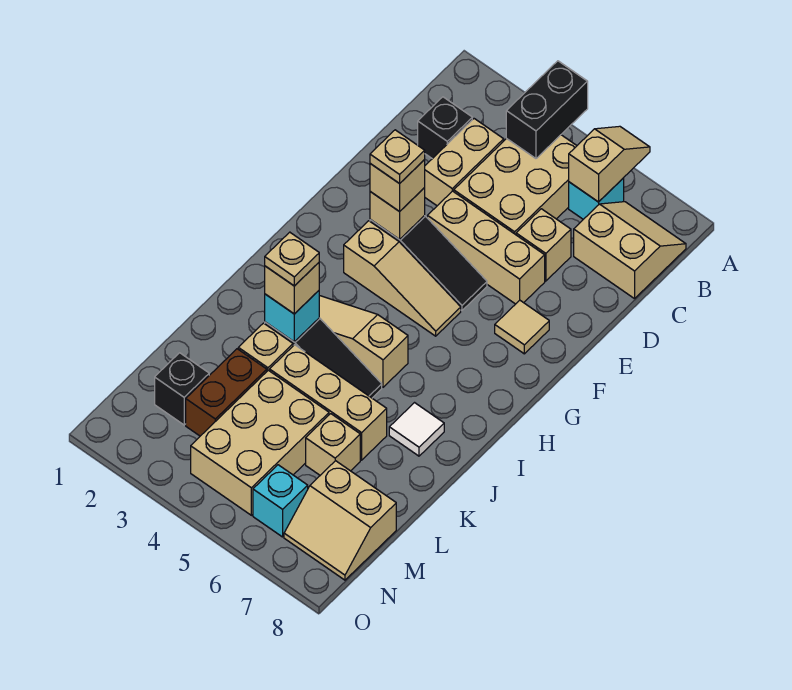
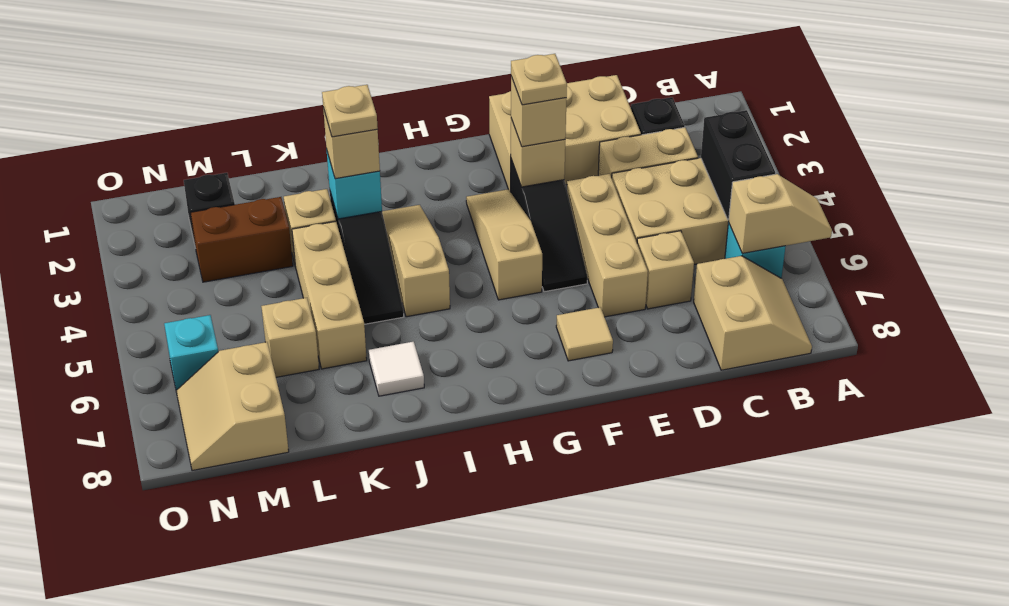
black brick A4:B4 level 2 -> black brick B4:B5 level 2
tan slope G3:G5 level 1 top 3 -> tan slope G3:G5 level 1 top 5
tan brick L4:N5 level 1 -> tan brick D1:F2 level 1

